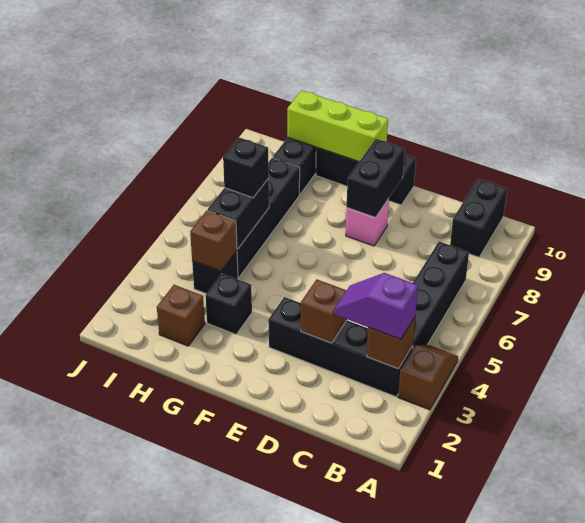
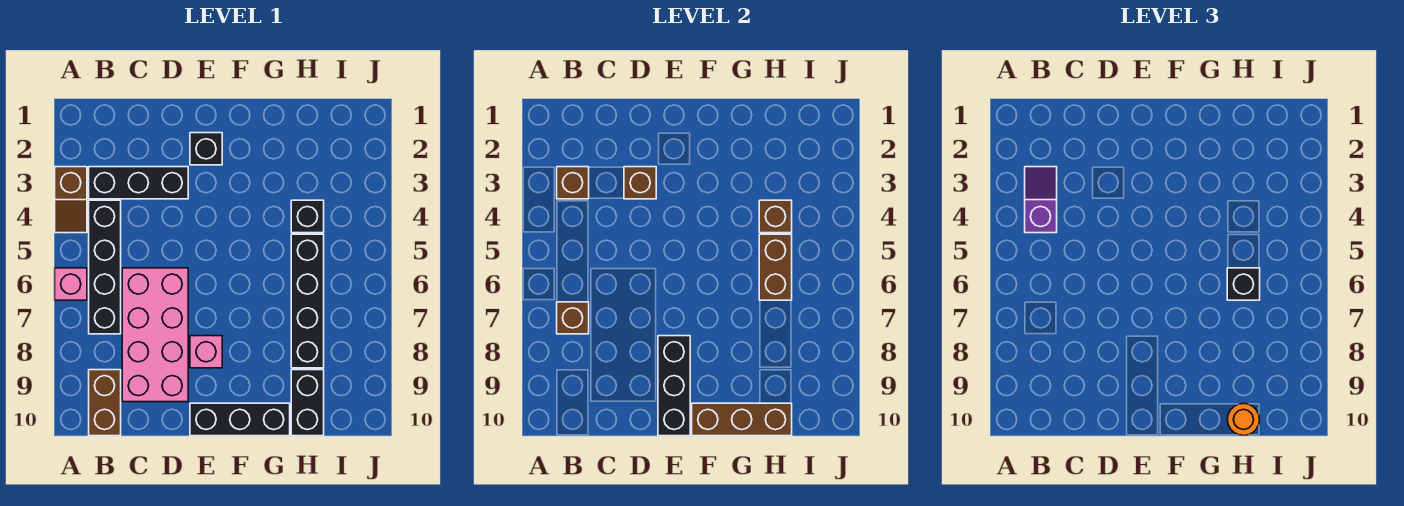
none -> pink brick A6 level 1
black brick B3:E3 level 1 -> black brick B3:D3 level 1
purple slope B3:C3 level 3 top B -> purple slope B3:B4 level 3 top 4
black brick B9:B10 level 1 -> brown brick B9:B10 level 1
none -> pink brick C6:D9 level 1
black brick E8:E9 level 2 -> black brick E8:E10 level 2
lime brick F10:H10 level 2 -> brown brick F10:H10 level 2
black brick G3 level 1 -> black brick E2 level 1
brown brick H2 level 1 -> brown brick B7 level 2
black brick H5:H6 level 2 -> brown brick H5:H6 level 2
none -> orange round brick H10 level 3

